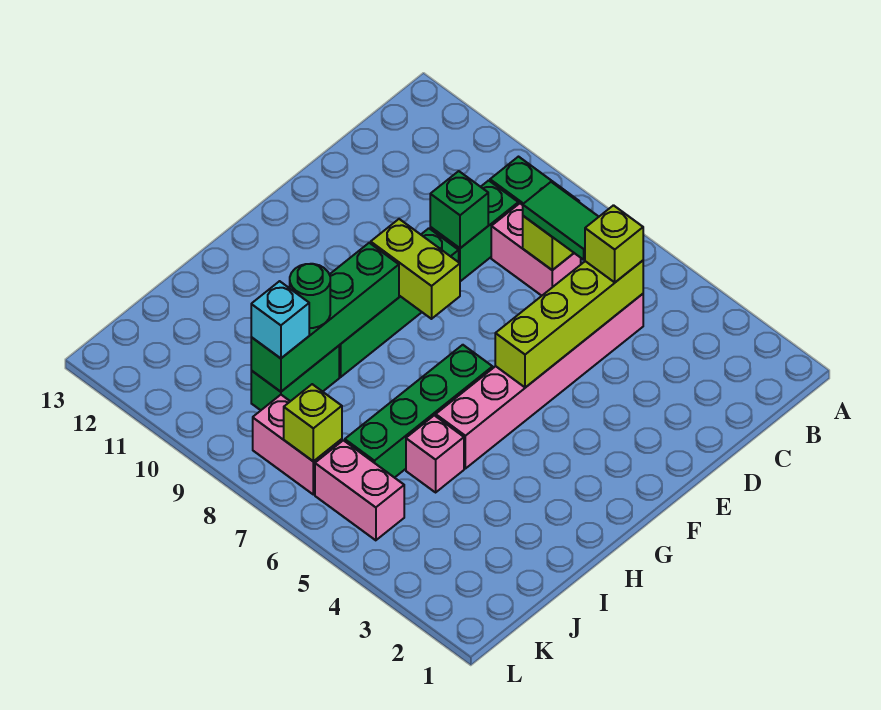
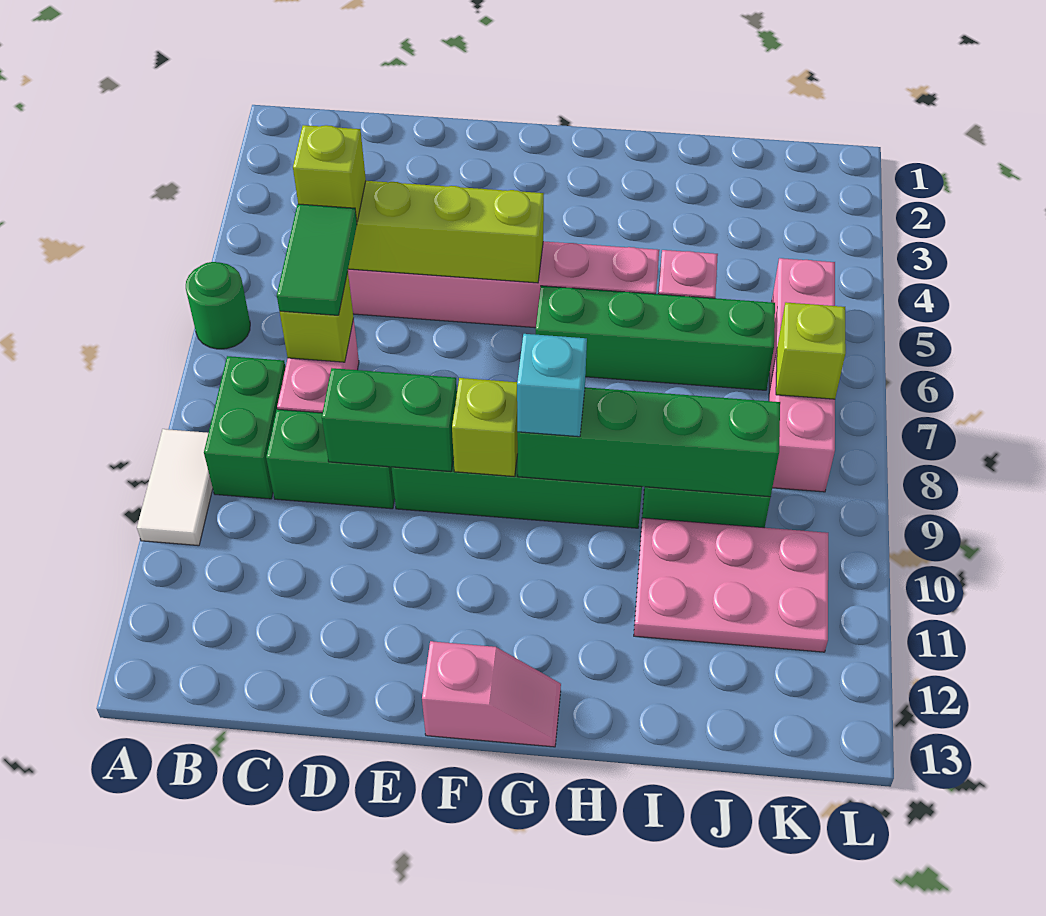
none -> white tile A9:A10 level 1
green brick D9 level 2 -> green brick D9:E9 level 2
lime brick F8:F9 level 2 -> lime brick F9 level 2
none -> pink slope F13:G13 level 1 top F
green round brick I9 level 3 -> green round brick A6 level 1
none -> pink plate I10:K11 level 1
cyan brick J9 level 3 -> cyan brick G9 level 3

